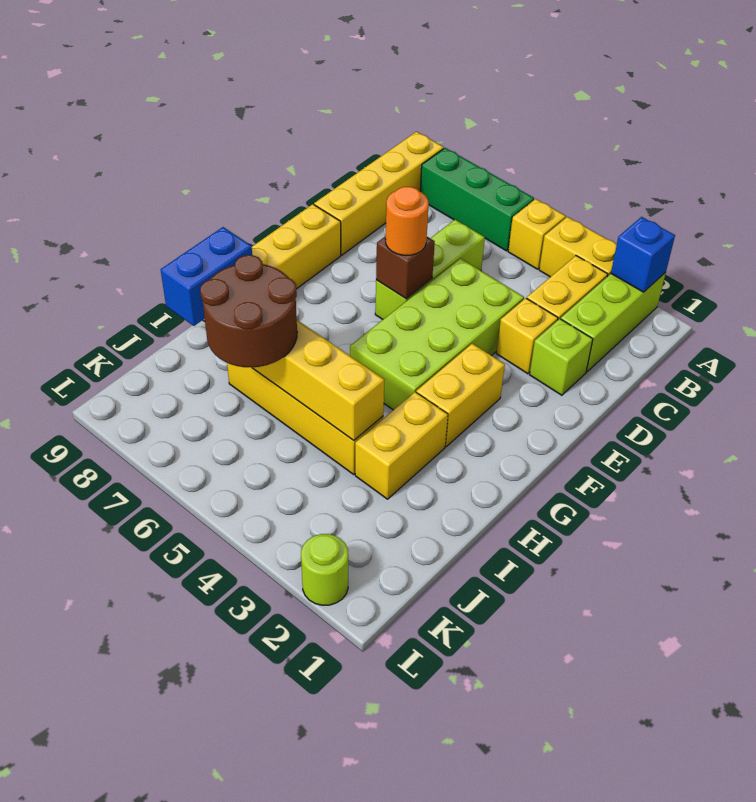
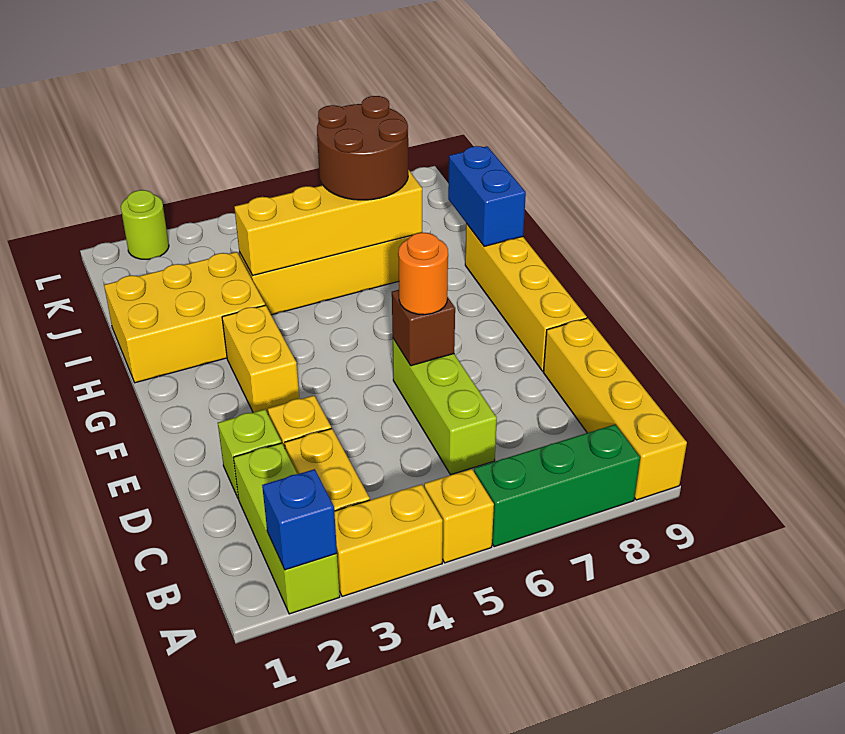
lime brick D4:G5 level 1 -> none
yellow brick H3:I3 level 1 -> yellow brick H1:I3 level 1

